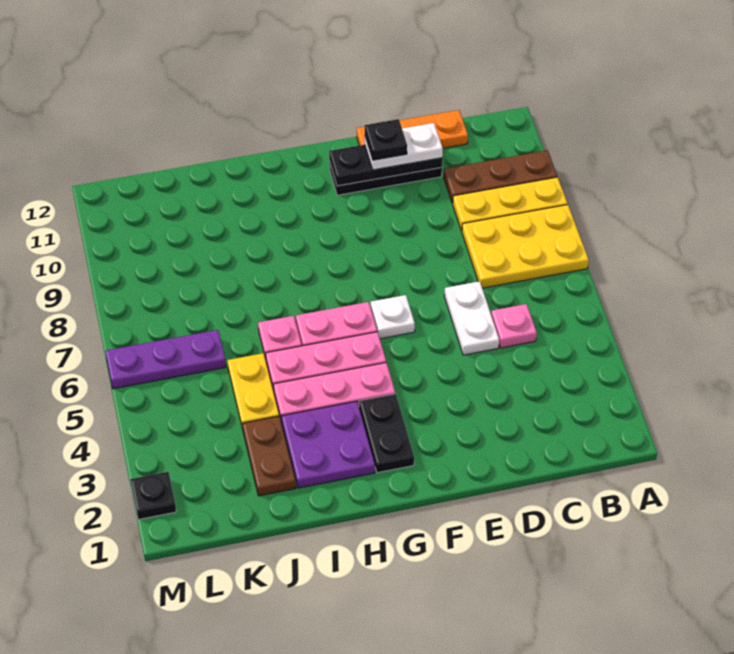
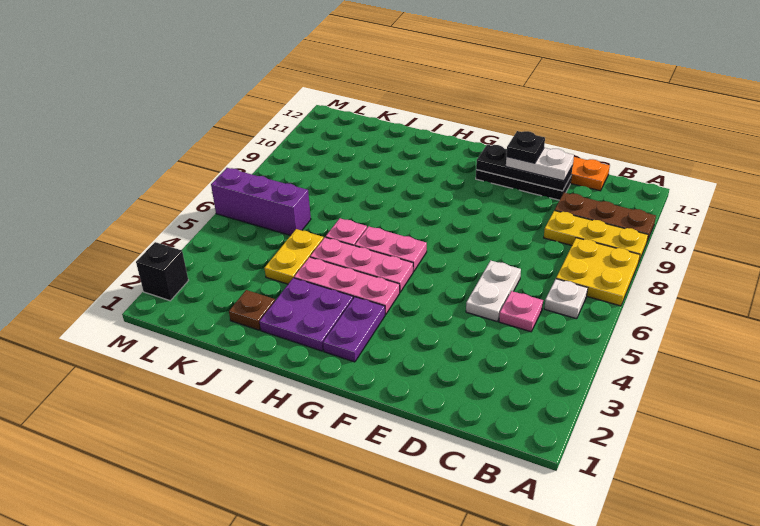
yellow plate A7:C8 level 1 -> yellow plate A7:B8 level 1
white plate F6 level 1 -> white plate B6 level 1
black plate G2:G3 level 1 -> purple plate G2:G3 level 1
brown plate J2:J3 level 1 -> brown plate J2 level 1
purple plate K6:M6 level 1 -> purple brick K6:M6 level 1
black plate M2 level 1 -> black brick M2 level 1

